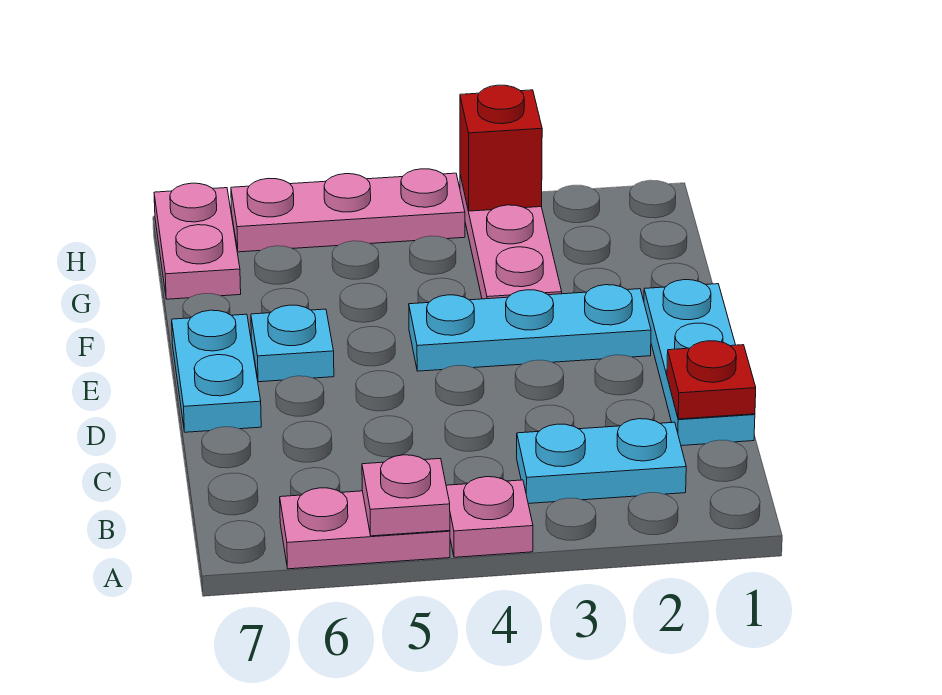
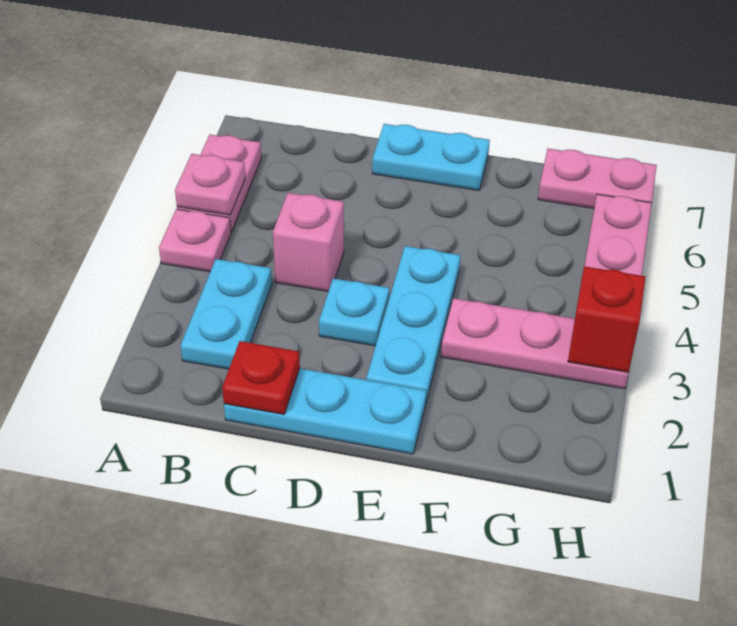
none -> pink brick C4 level 1
cyan plate E6 level 1 -> cyan plate D3 level 1

